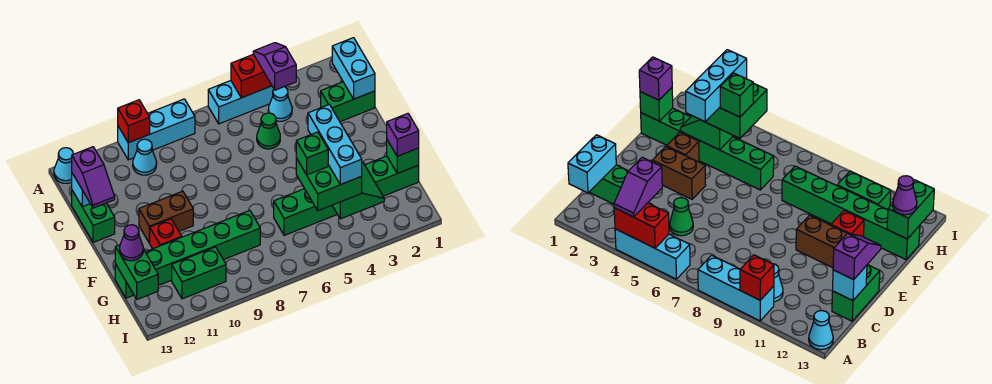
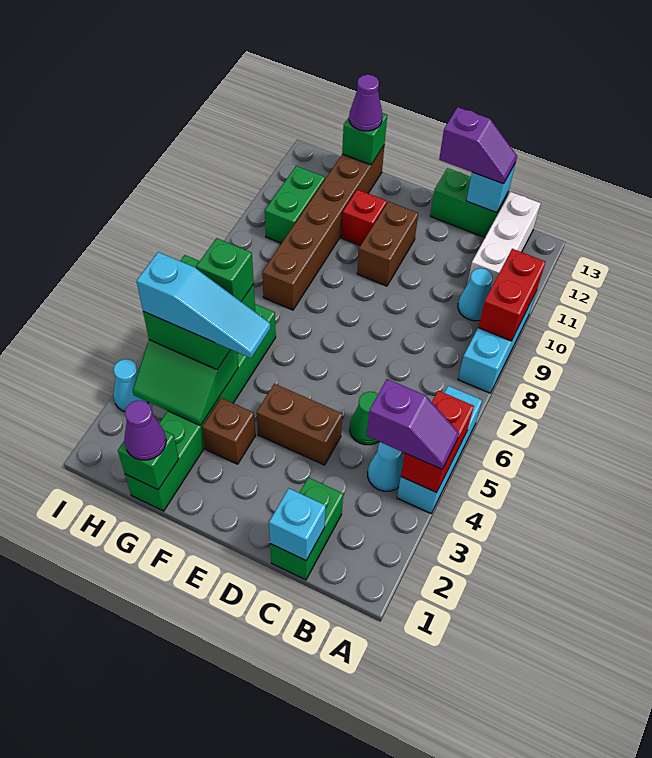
red brick A10 level 2 -> red brick A9:A10 level 2
cyan cone A13 level 1 -> cyan cone I3 level 1
cyan brick B1:C1 level 2 -> cyan brick C1 level 2
none -> white brick B11:B13 level 1
purple slope C13:D13 level 3 top C -> purple slope C13:D13 level 3 top D
brown brick E3:E4 level 1 -> brown brick D4:E4 level 1
cyan brick F4:H4 level 4 -> cyan slope F4:H4 level 4 top H
purple brick G1 level 3 -> purple cone G1 level 3
green brick G8:G13 level 1 -> brown brick G8:G13 level 1
green brick G13:H13 level 2 -> green brick G13 level 2

